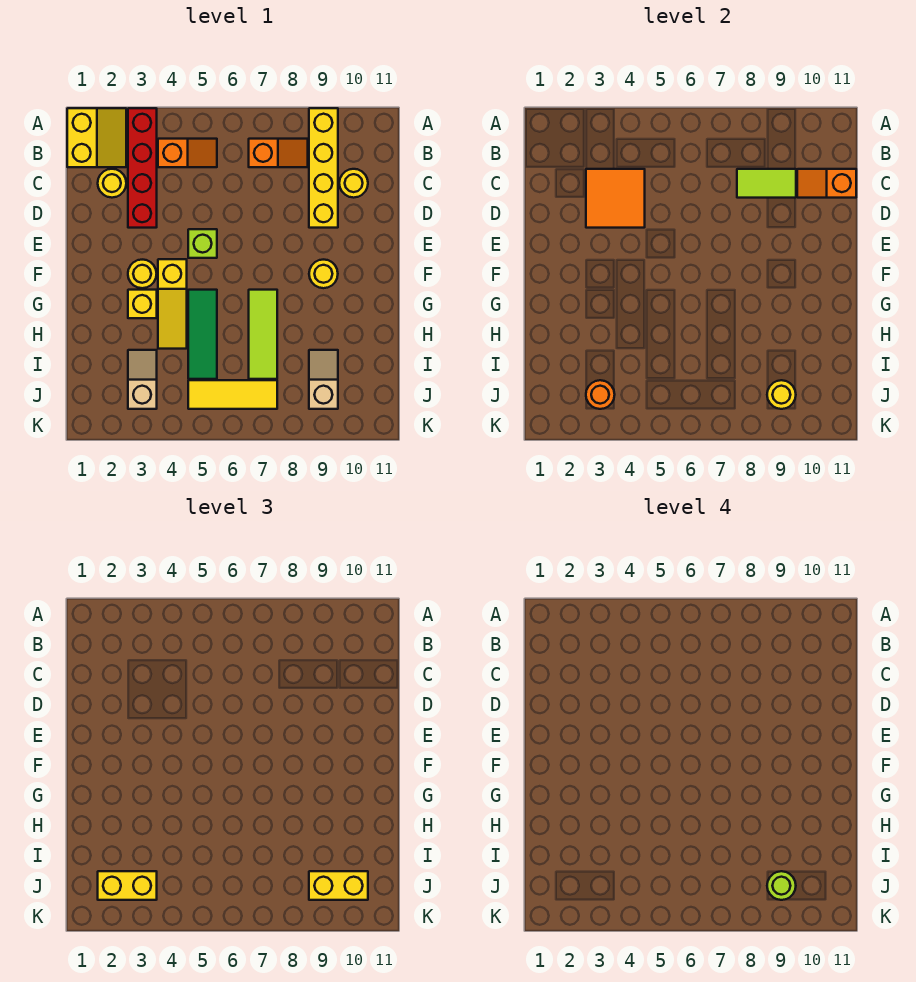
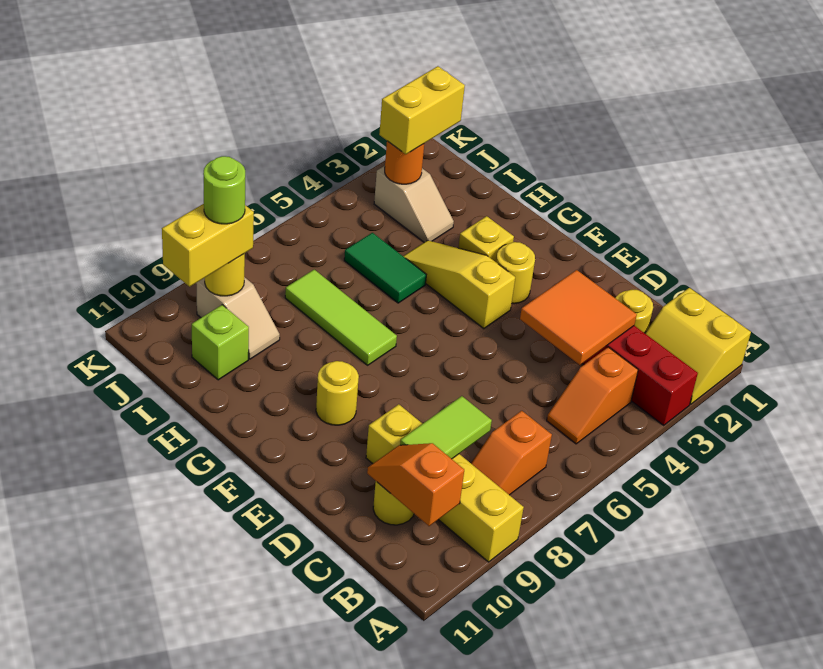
orange slope C10:C11 level 2 top 11 -> orange slope B10:C10 level 2 top B
lime brick E5 level 1 -> lime brick I10 level 1
green tile G5:I5 level 1 -> green tile H5:I5 level 1
yellow tile J5:J7 level 1 -> none

